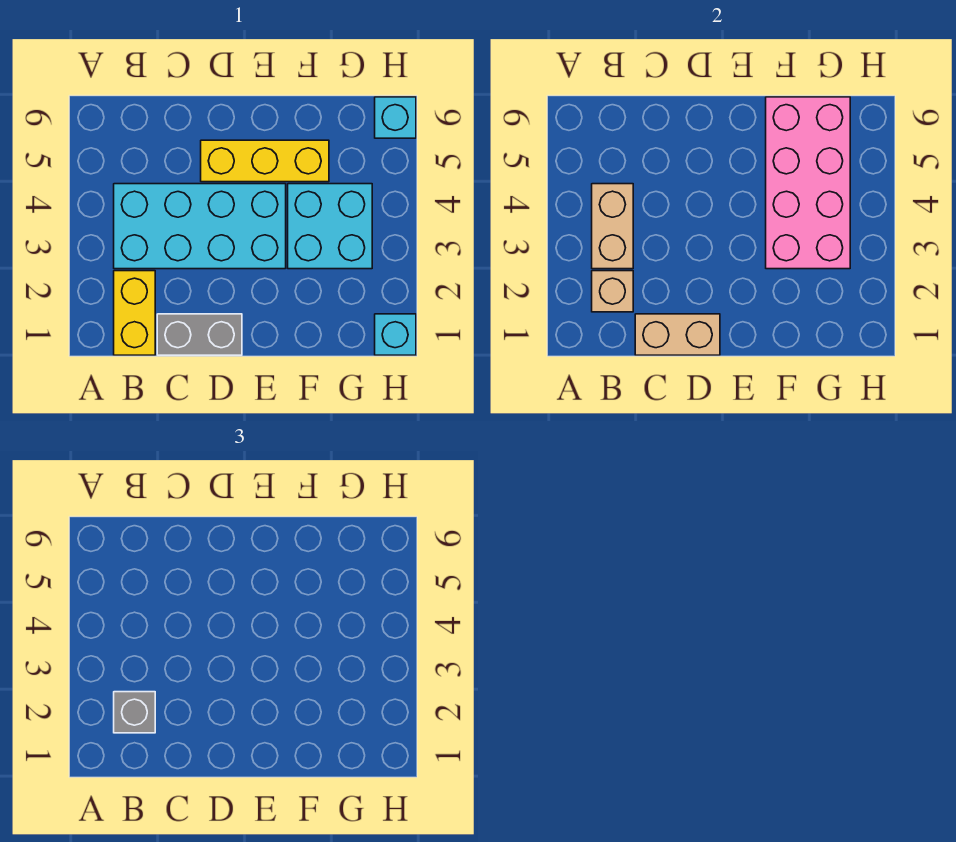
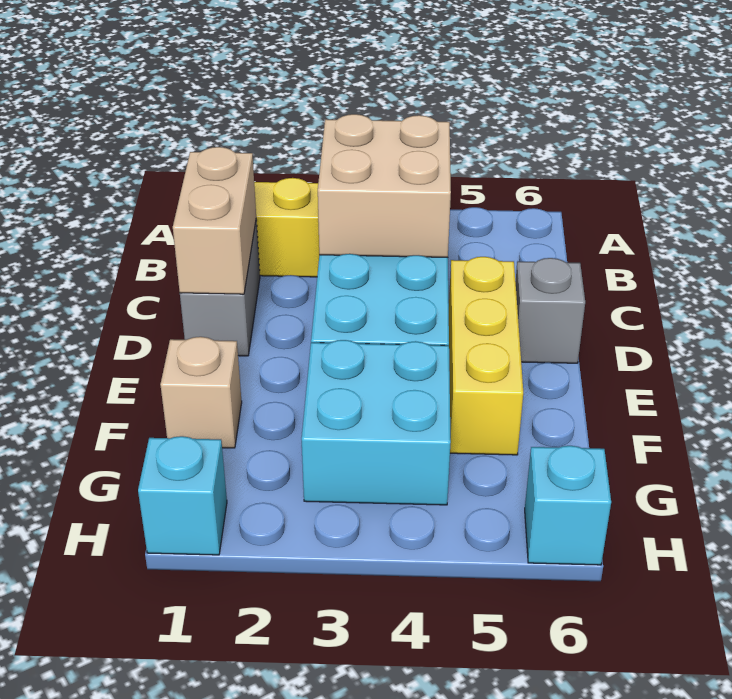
tan brick B2 level 2 -> tan brick F1 level 1
grey brick B2 level 3 -> grey brick D6 level 1
tan brick B3:B4 level 2 -> tan brick B3:C4 level 2
pink brick F3:G6 level 2 -> none

